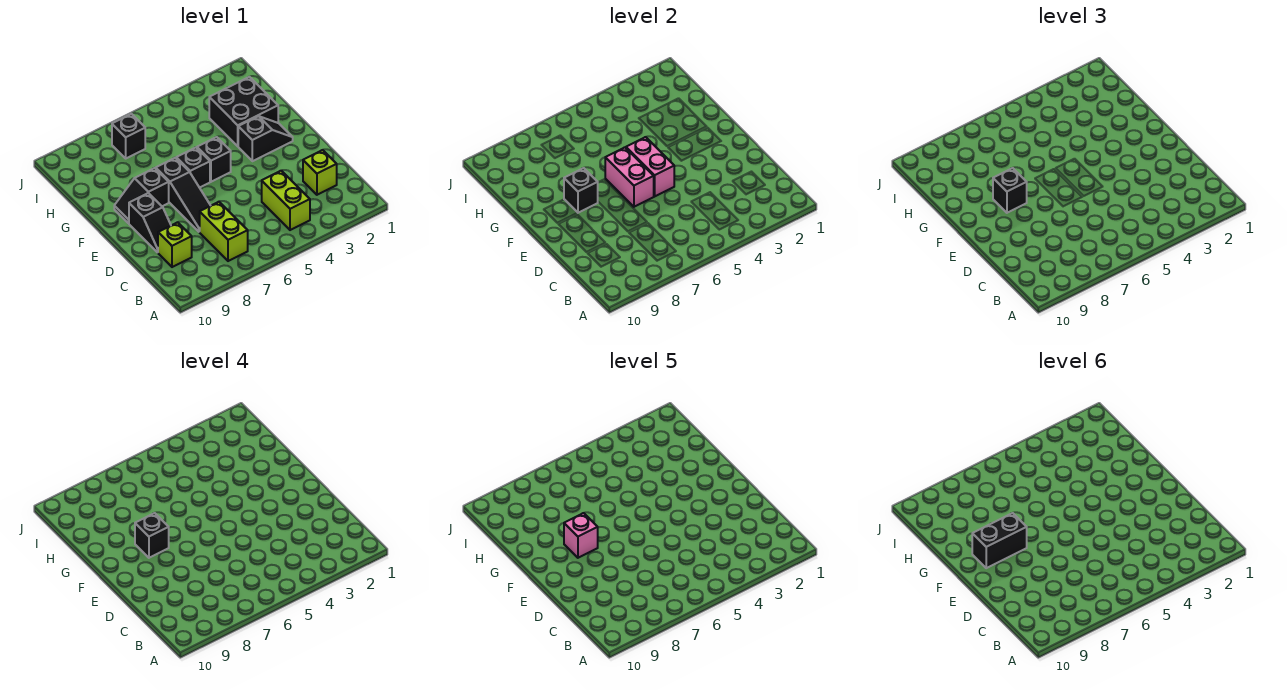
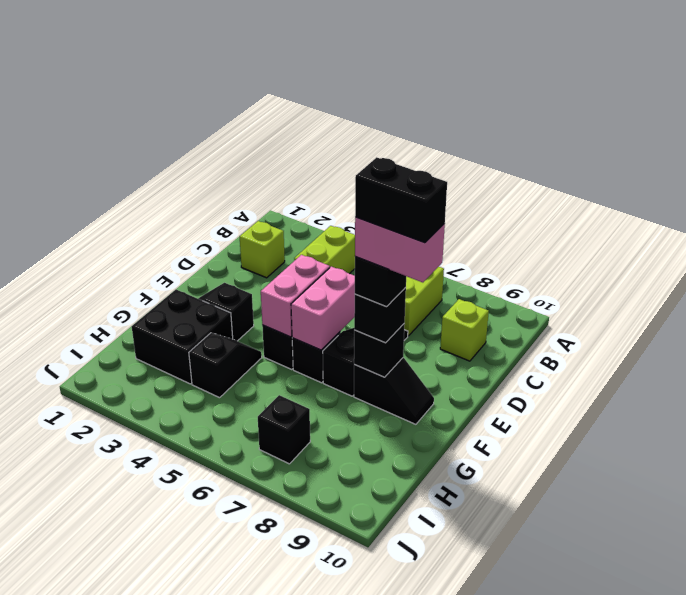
black slope D9:E9 level 1 top E -> black slope G4:H4 level 1 top H
pink brick F8 level 5 -> pink brick F8:F9 level 5

